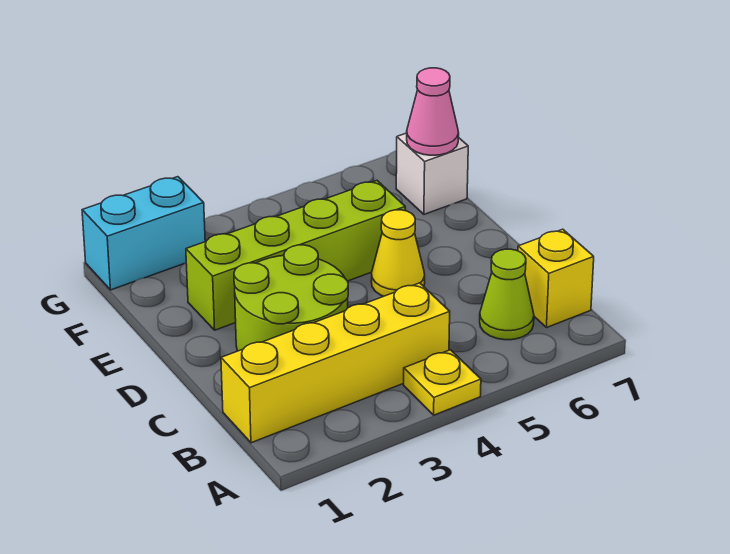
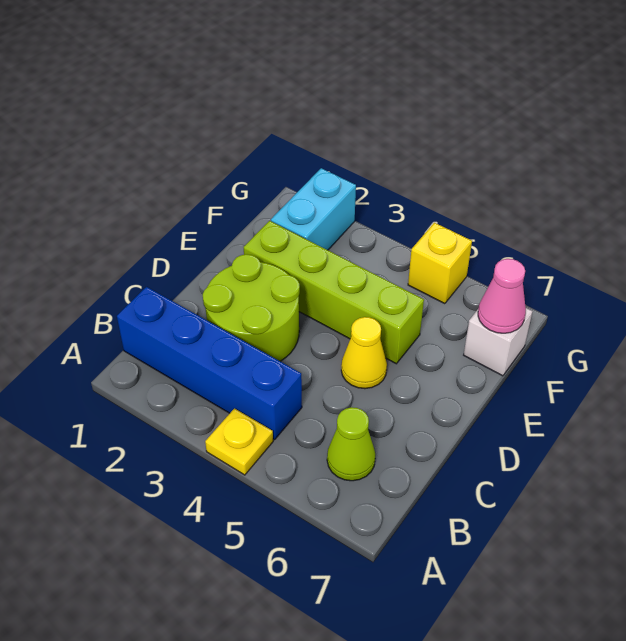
yellow brick B1:B4 level 1 -> blue brick B1:B4 level 1
yellow brick B7 level 1 -> yellow brick G5 level 1
cyan brick G1:G2 level 1 -> cyan brick F2:G2 level 1

